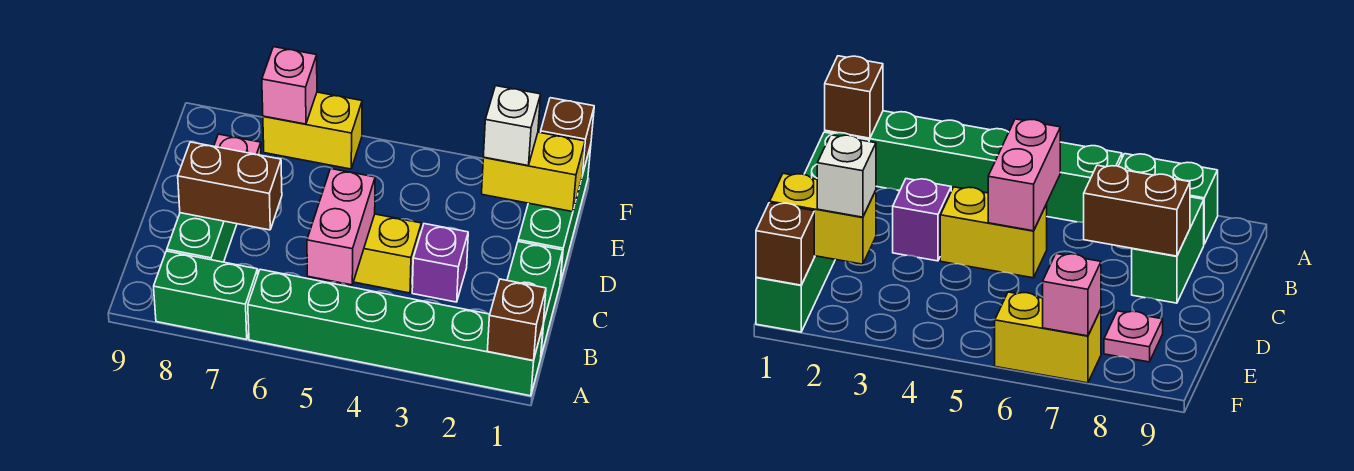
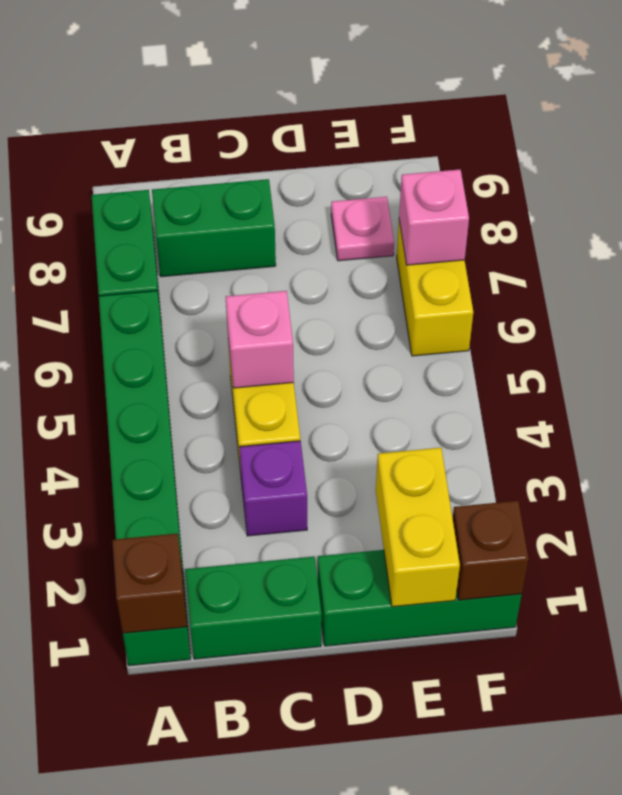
pink brick B5:C5 level 2 -> pink brick C5 level 2
brown brick C7:C8 level 2 -> none
white brick E2 level 3 -> none

